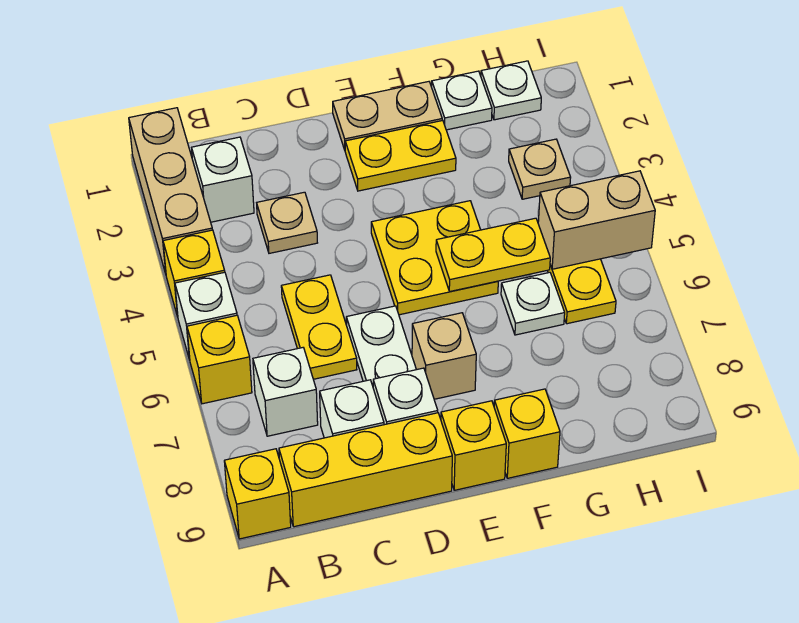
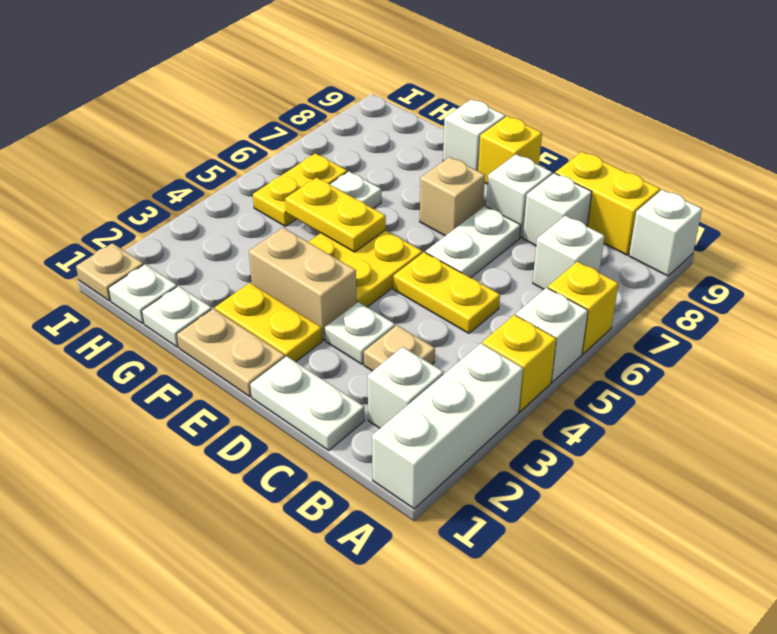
tan brick A1:A3 level 1 -> white brick A1:A3 level 1
yellow brick A9 level 1 -> white brick A9 level 1
yellow brick B9:D9 level 1 -> yellow brick B9:C9 level 1
none -> white plate C1:D1 level 1
yellow plate C5:C6 level 1 -> yellow plate C5:D5 level 1
none -> white plate D3 level 1
yellow brick F9 level 1 -> white brick F9 level 1
tan plate H3 level 1 -> tan plate I1 level 1
tan brick H5:I5 level 2 -> tan brick E3:F3 level 1

